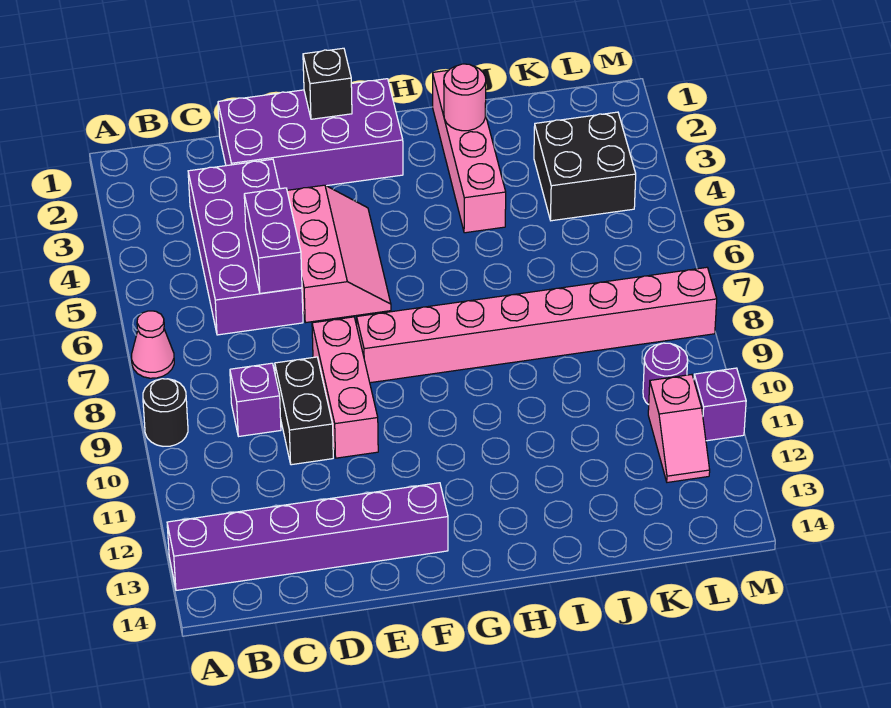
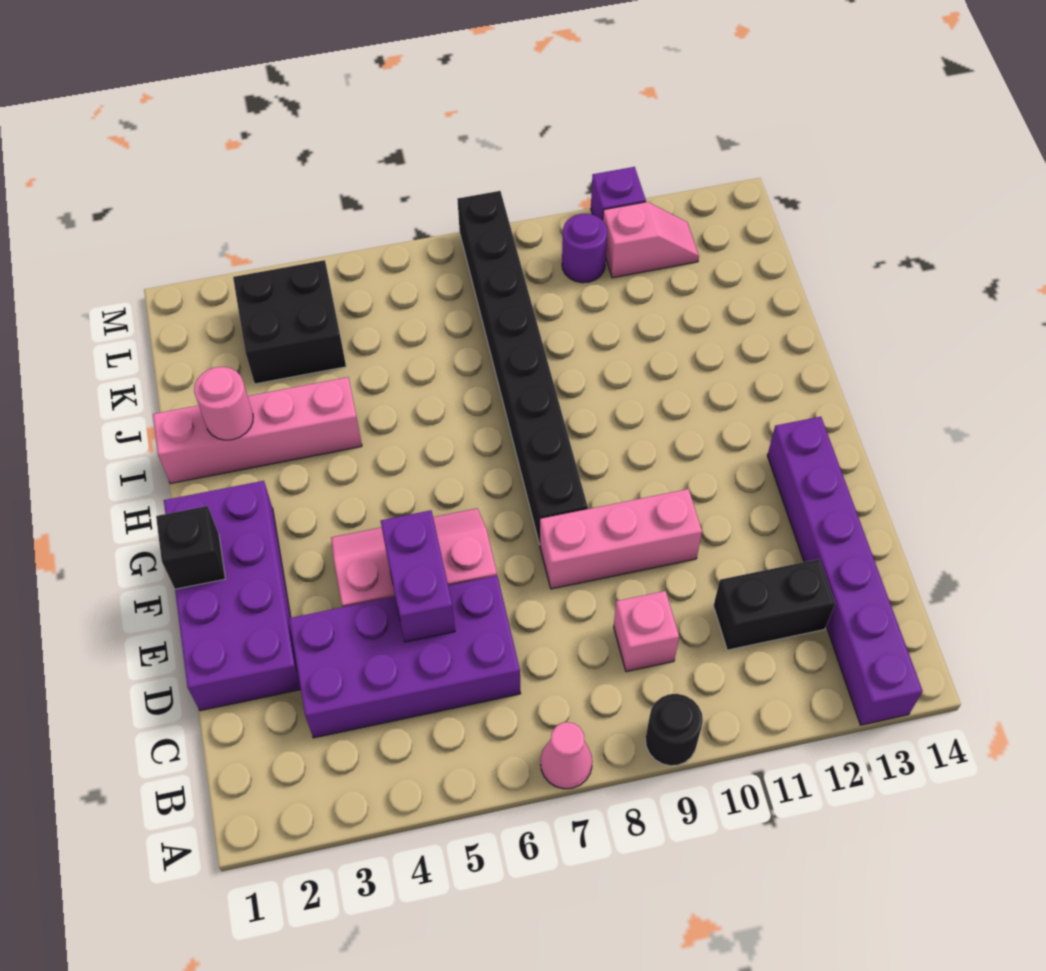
purple brick C9 level 1 -> pink brick C9 level 1
purple brick D5:D6 level 2 -> purple brick D5:E5 level 2
black brick D9:D10 level 1 -> black brick C11:C12 level 1
pink brick F8:M8 level 1 -> black brick F8:M8 level 1

